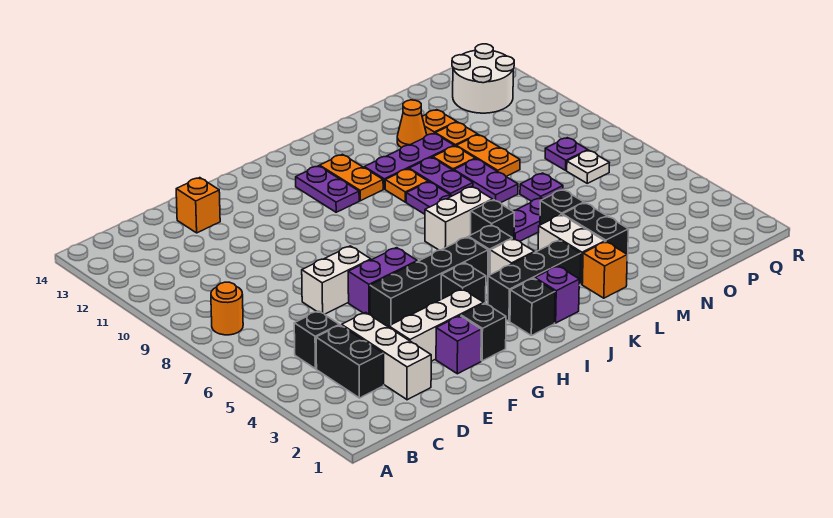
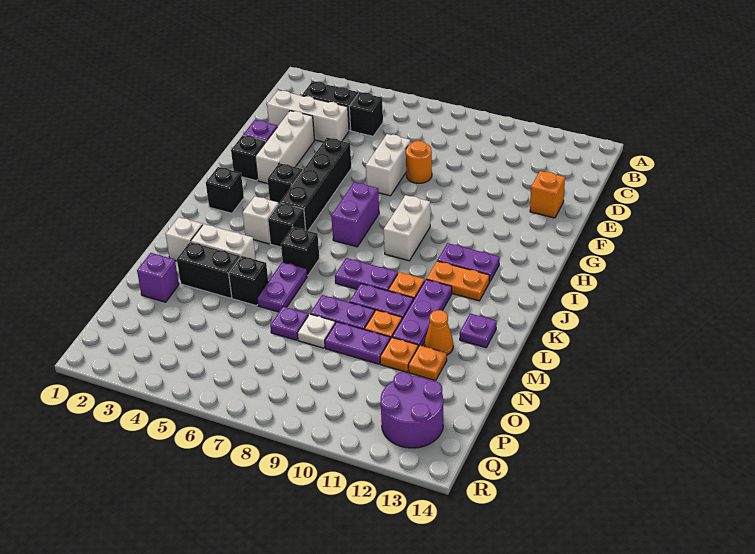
orange round brick B8 level 1 -> orange round brick E8 level 1
purple brick F6:G6 level 1 -> purple brick H7:I7 level 1
black brick I3:K3 level 1 -> none
purple brick J2 level 1 -> purple brick N2 level 1
white brick J7:K7 level 1 -> white brick H9:I9 level 1
orange brick L2 level 1 -> white brick L2 level 1
orange plate N9:N10 level 1 -> purple plate N9:N10 level 1
white plate P7 level 1 -> white plate N8 level 1
purple plate P8 level 1 -> purple plate L13 level 1
white round brick P12:Q13 level 1 -> purple round brick P12:Q13 level 1

